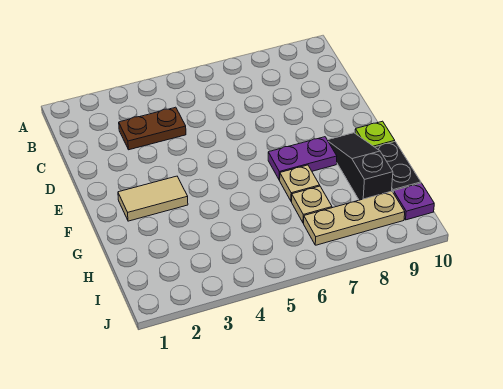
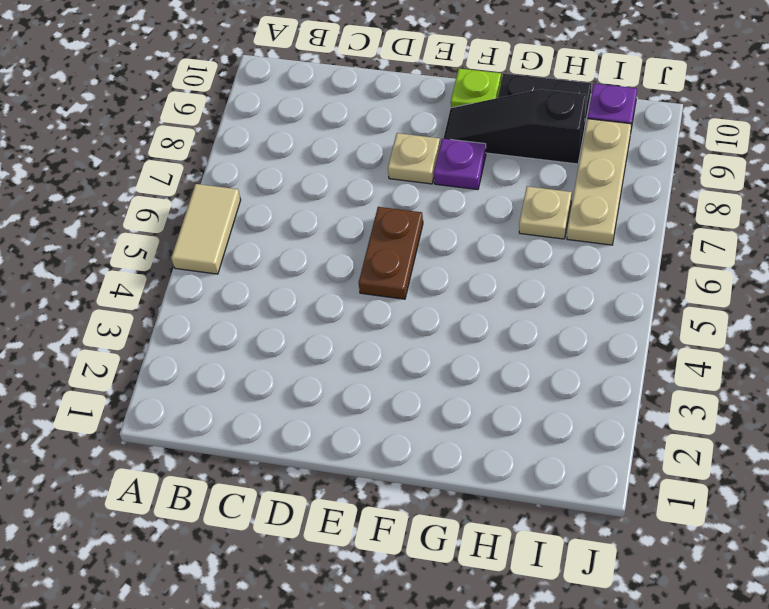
brown plate C3:C4 level 1 -> brown plate E5:E6 level 1
tan tile F2:F3 level 1 -> tan tile A5:A6 level 1
purple plate F7:F8 level 1 -> purple plate F8 level 1
tan plate G7 level 1 -> tan plate E8 level 1

